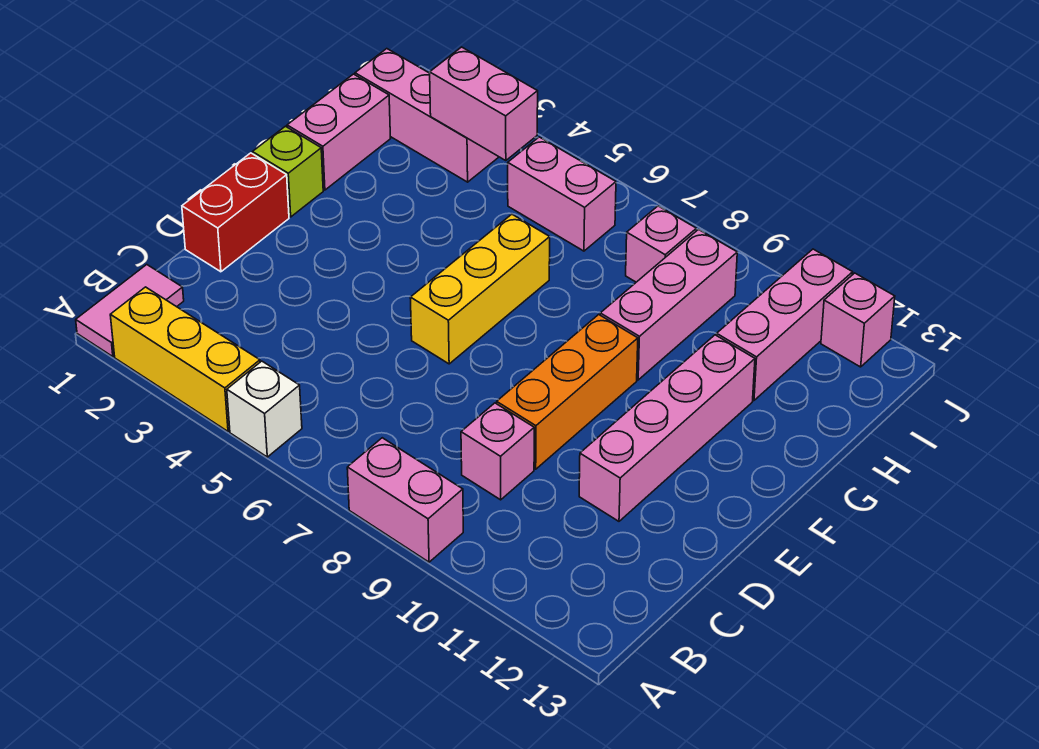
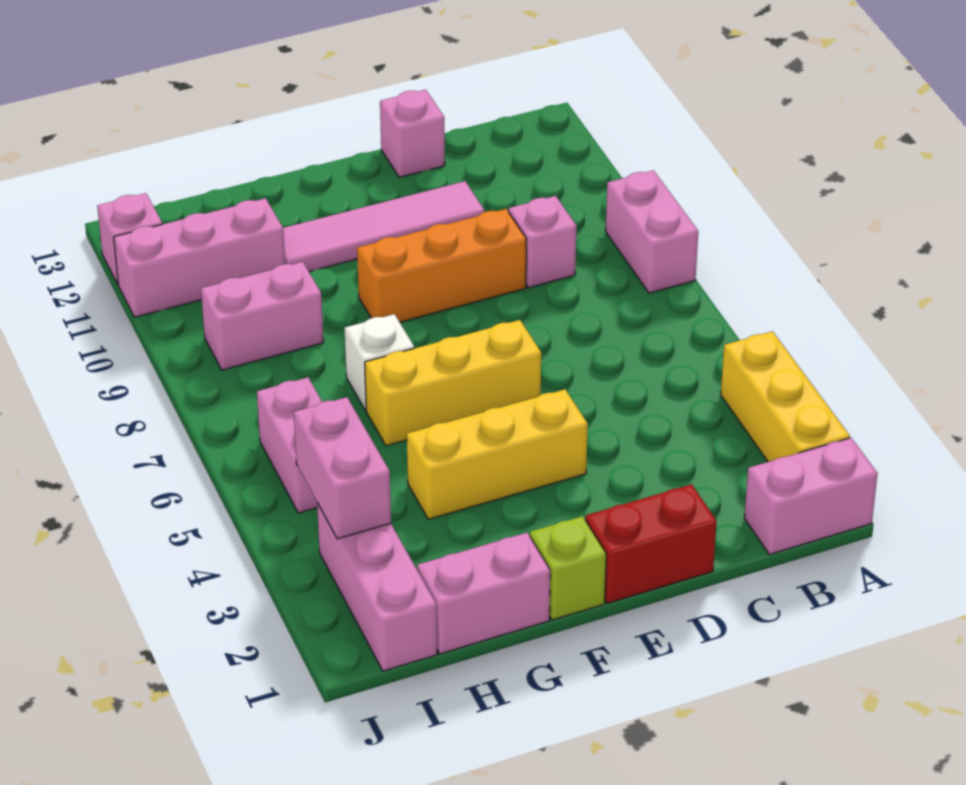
pink tile A1:B1 level 1 -> pink brick A1:B1 level 1
white brick A5 level 1 -> white brick G7 level 1
pink brick D11:G11 level 1 -> pink tile D11:G11 level 1
none -> yellow brick E4:G4 level 1
pink brick G9:I9 level 1 -> pink brick H9:I9 level 1
pink brick I8 level 1 -> pink brick D13 level 1

